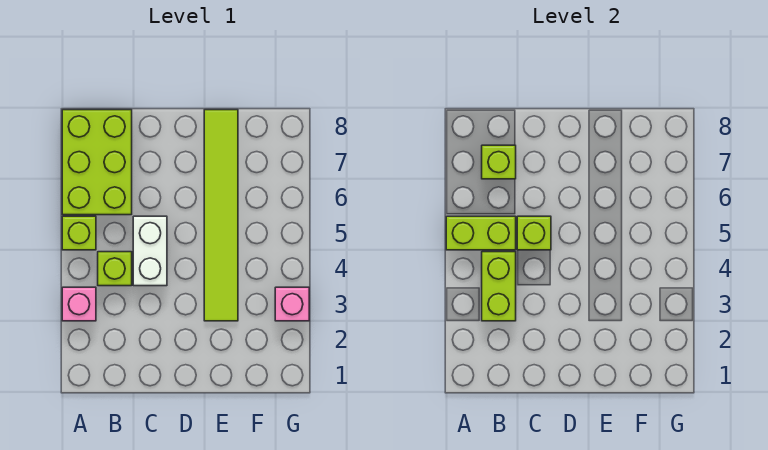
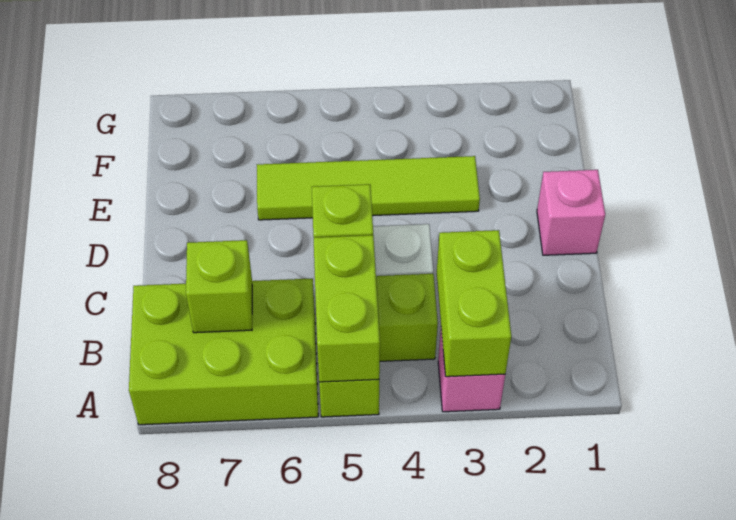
lime brick B3:B4 level 2 -> lime brick A3:B3 level 2
lime tile E3:E8 level 1 -> lime tile E3:E6 level 1
pink brick G3 level 1 -> pink brick D1 level 1

